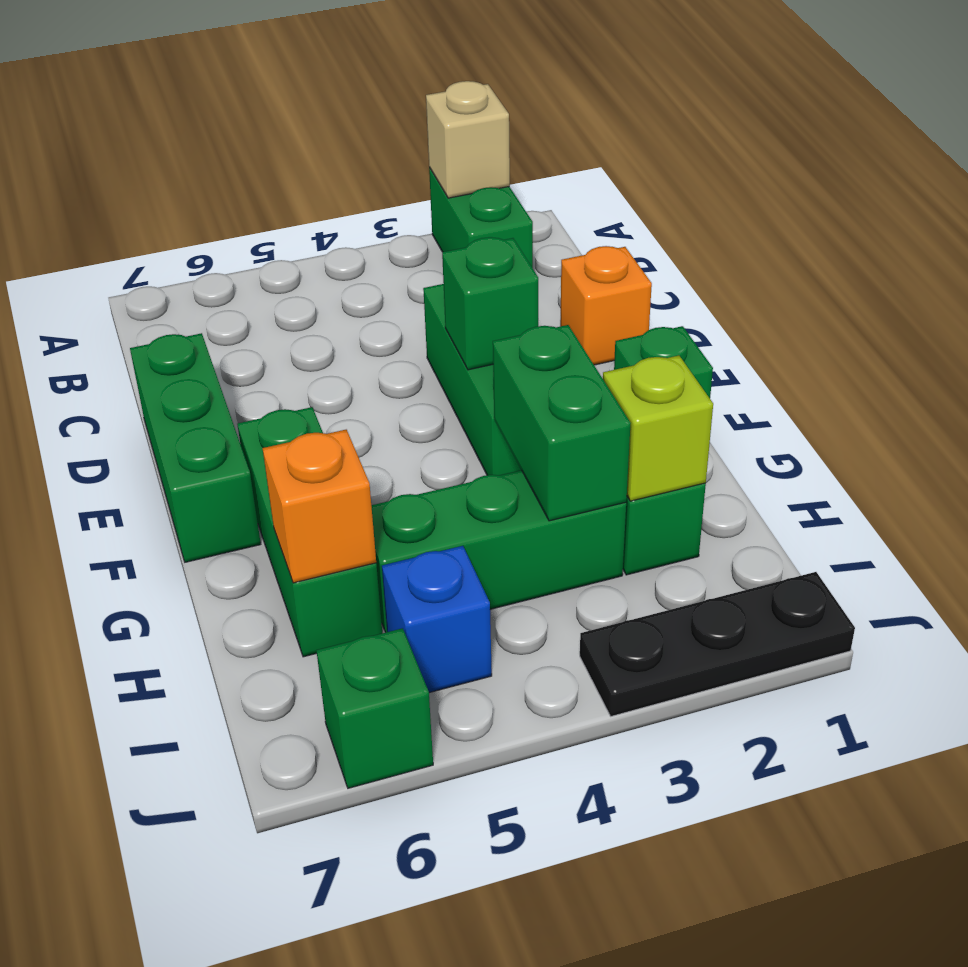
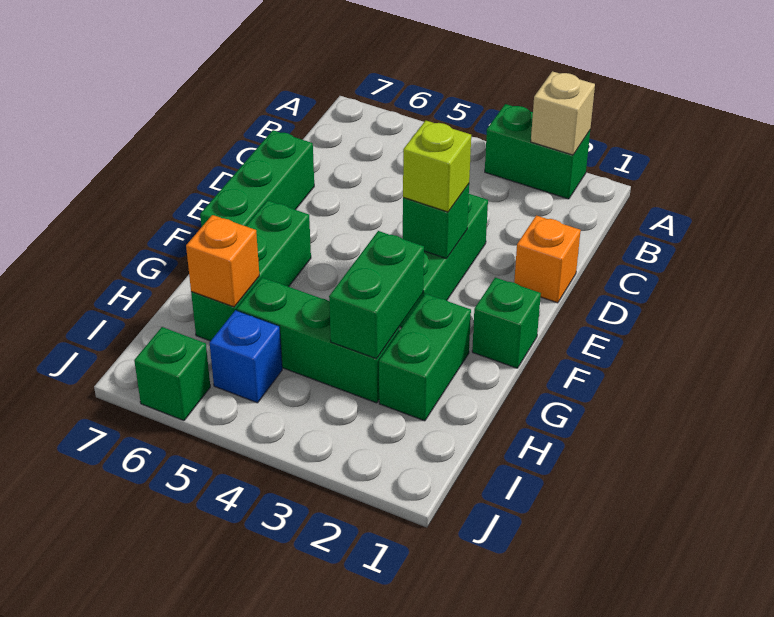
green brick A2:B2 level 1 -> green brick A2:A3 level 1
lime brick H2 level 2 -> lime brick E3 level 3
black plate J1:J3 level 1 -> none

